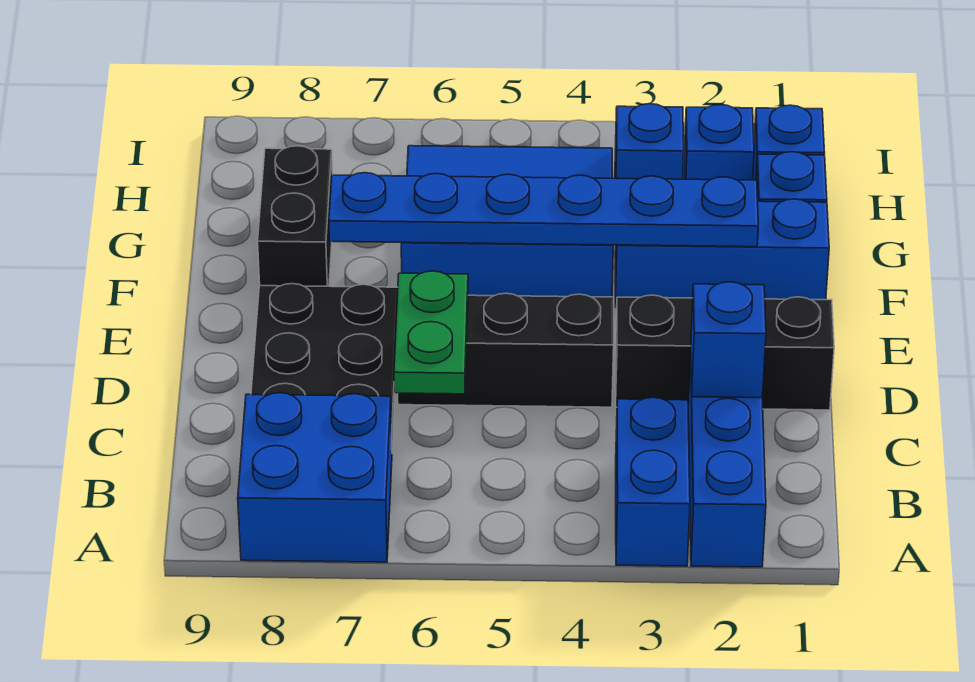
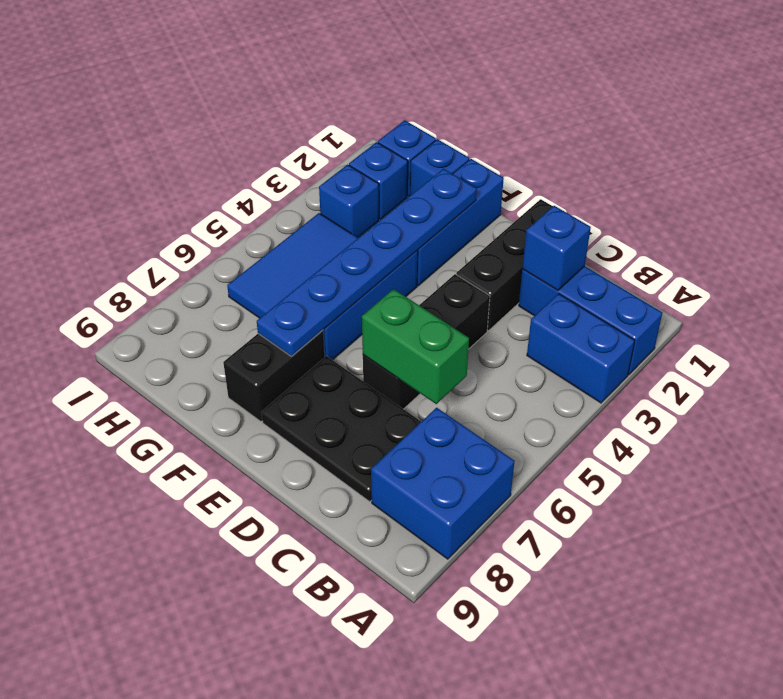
green plate C6:D6 level 2 -> green brick C6:D6 level 2
black brick F8:G8 level 1 -> black brick F7:F8 level 1

